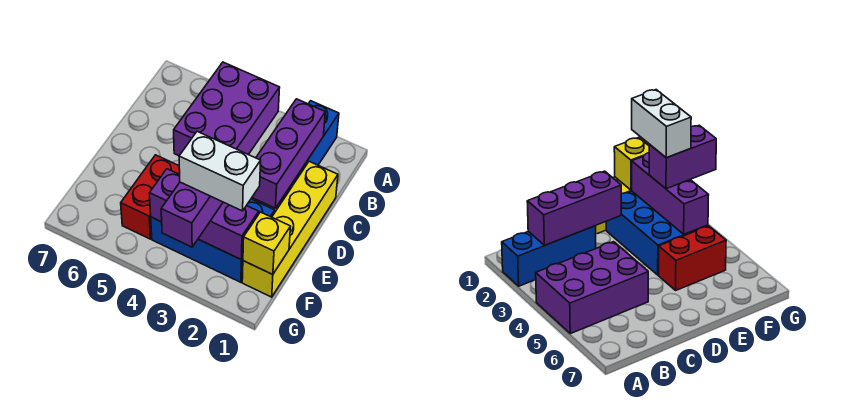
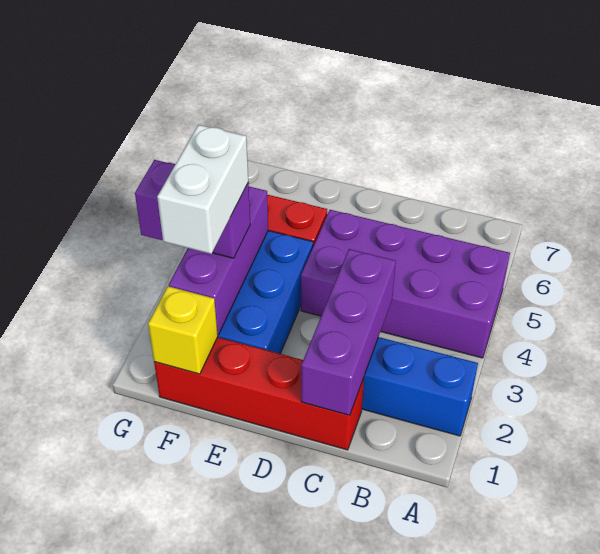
purple brick A4:C5 level 1 -> purple brick A4:D5 level 1
purple brick B2:D2 level 2 -> purple brick C1:C3 level 2
yellow brick C1:F1 level 1 -> red brick C1:F1 level 1

